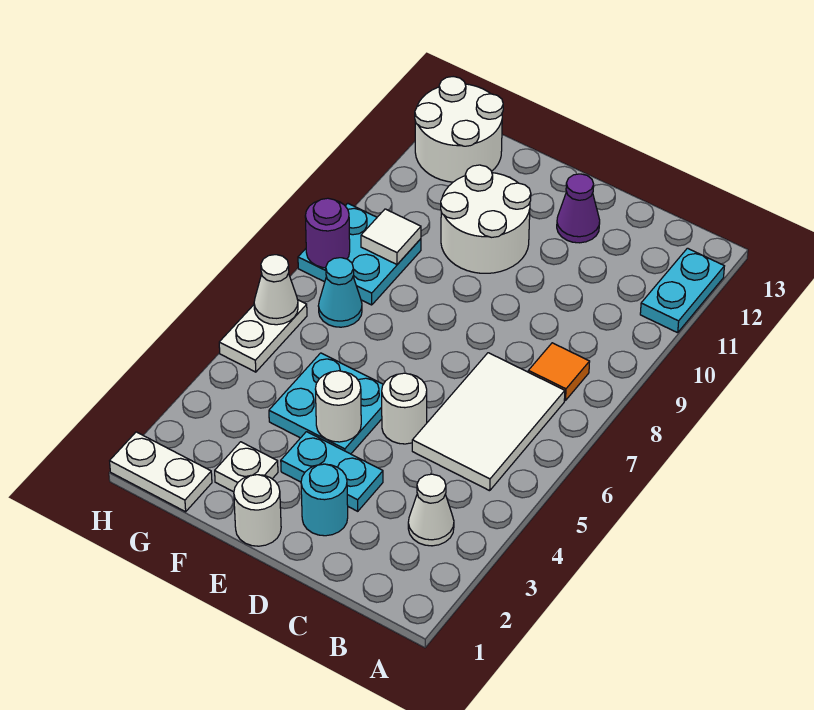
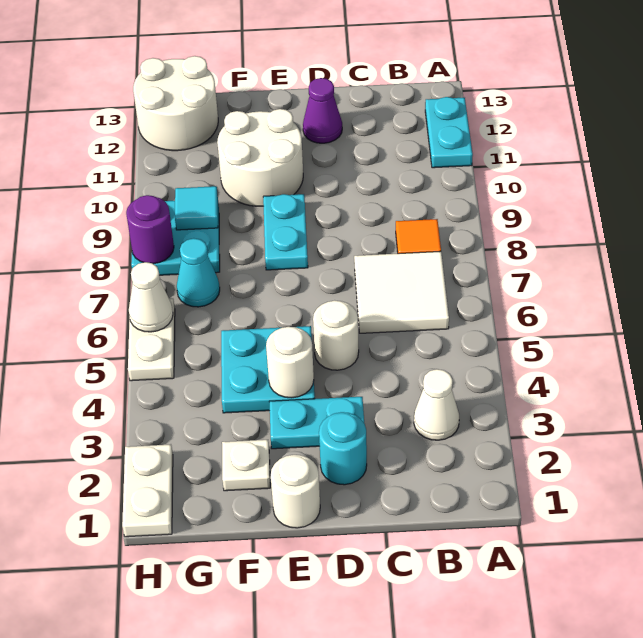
white tile B5:C7 level 1 -> white tile B6:C7 level 1
none -> cyan plate E8:E9 level 1
white plate G1:H1 level 1 -> white plate H1:H2 level 1
white tile G9 level 2 -> cyan tile G9 level 2

